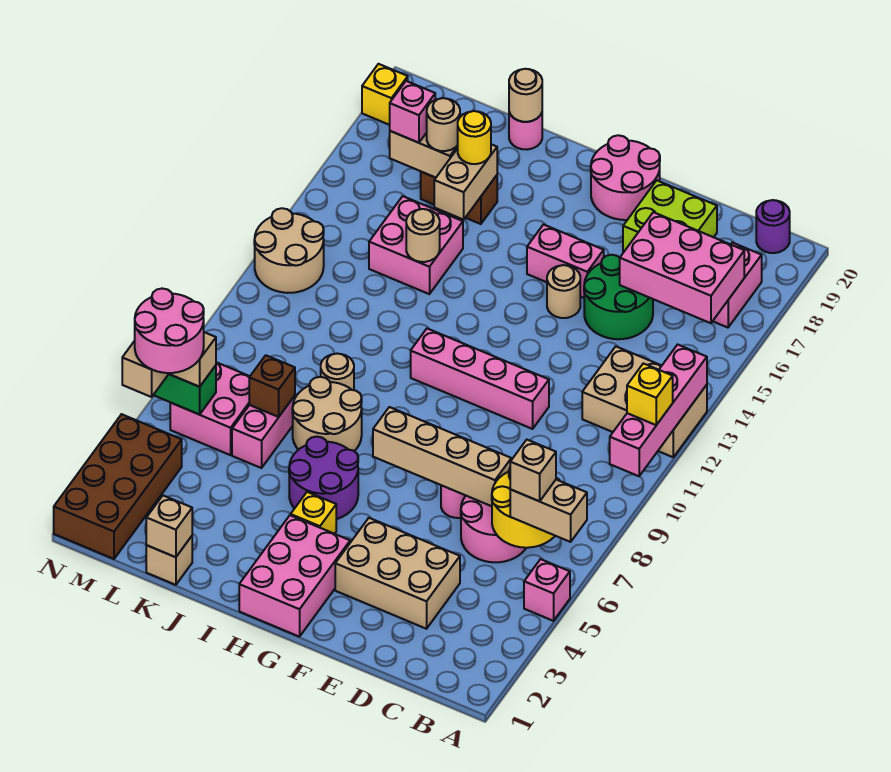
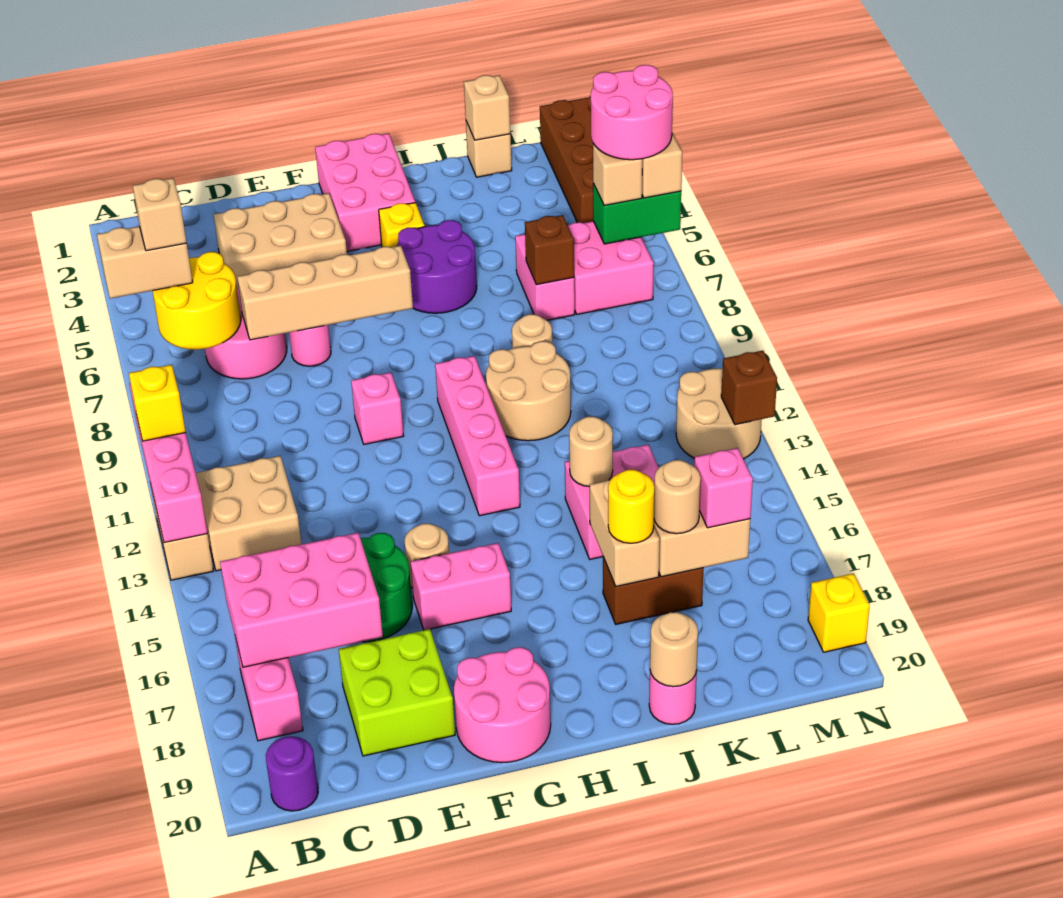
pink brick A5 level 1 -> pink brick F10 level 1
pink brick E11:H11 level 1 -> pink brick H10:H13 level 1
tan round brick I7:J8 level 1 -> tan round brick I10:J11 level 1
none -> brown brick N13 level 2

